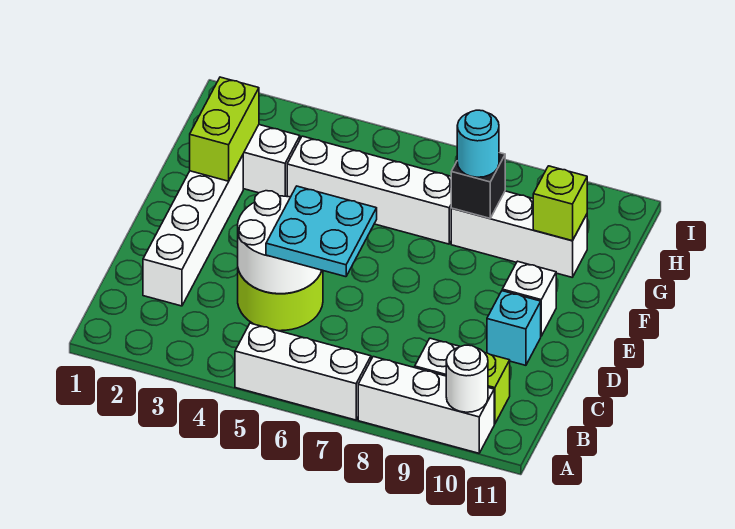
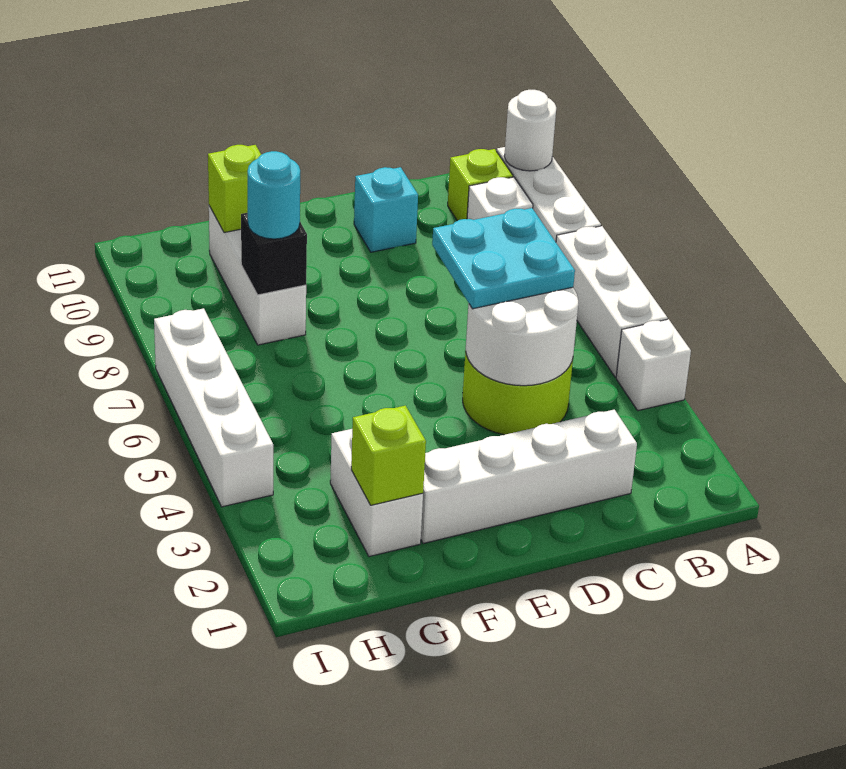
white brick E10 level 1 -> white brick A4 level 1
lime brick F2:G2 level 2 -> lime brick G2 level 2
white brick G4:G7 level 1 -> white brick I4:I7 level 1

